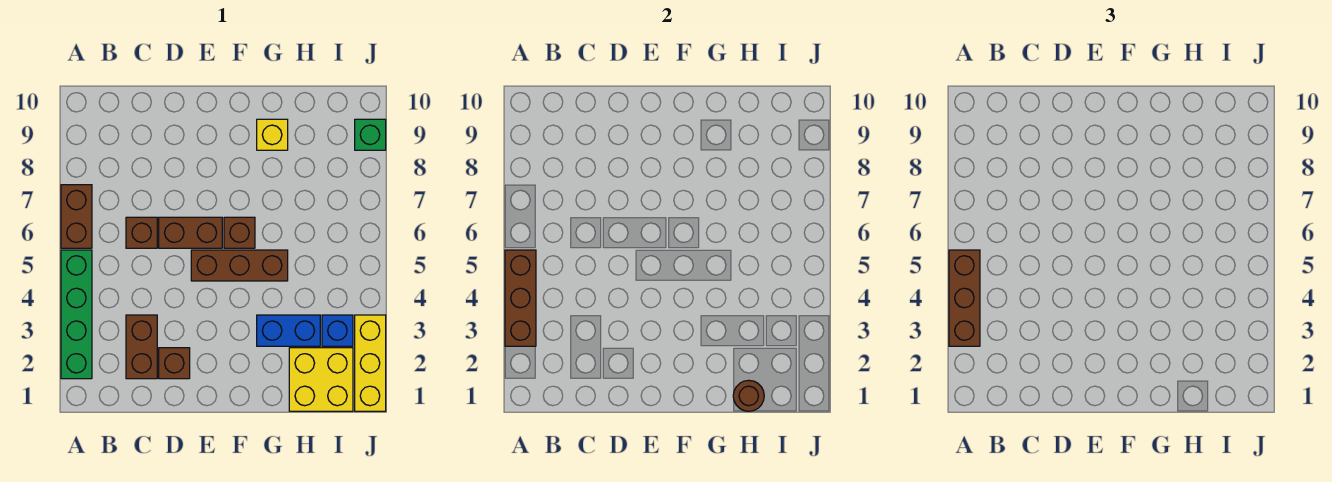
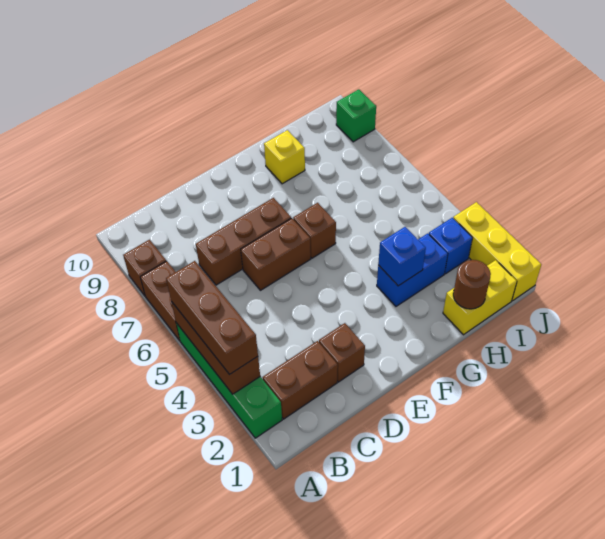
brown brick C2:C3 level 1 -> brown brick B2:C2 level 1
brown brick C6 level 1 -> brown brick A8 level 1
brown brick E5:G5 level 1 -> brown brick C7:E7 level 1
none -> blue brick G3 level 2
yellow brick H1:I2 level 1 -> yellow brick H1:I1 level 1

